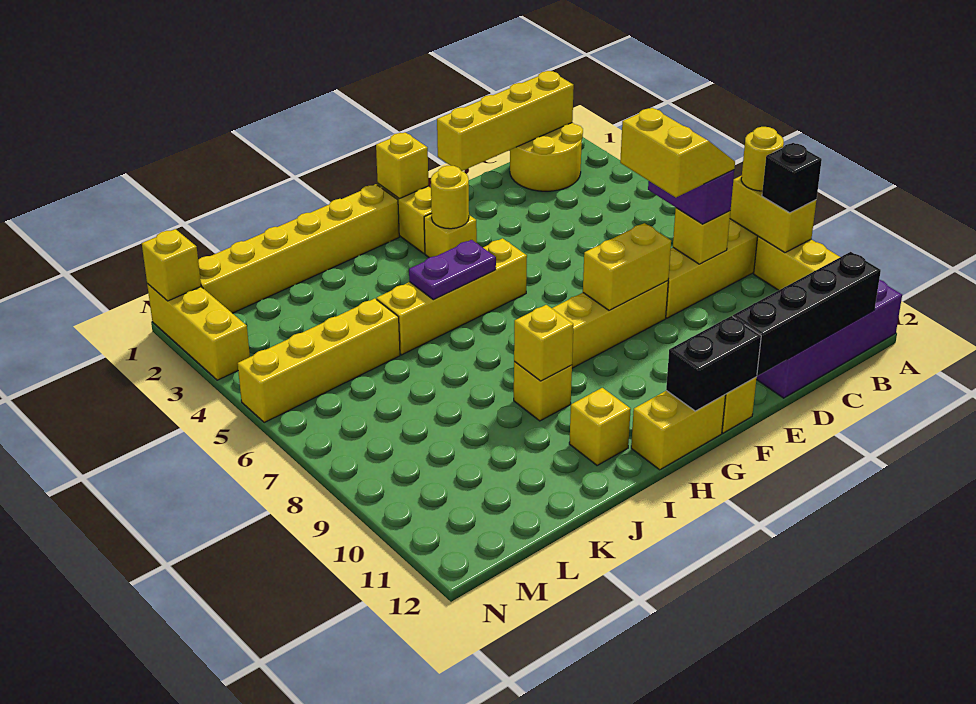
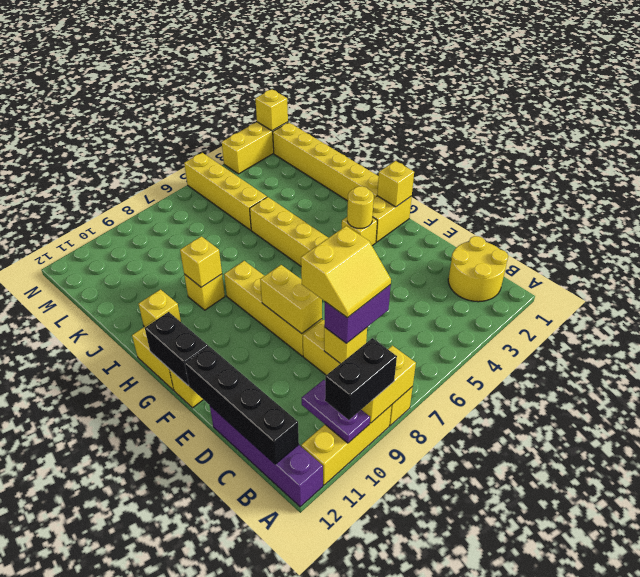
yellow round brick A8 level 3 -> none
black brick A9 level 3 -> black brick A9:A10 level 3
yellow brick B1:E1 level 2 -> none
purple plate H5:I5 level 2 -> purple plate A10:B10 level 2

